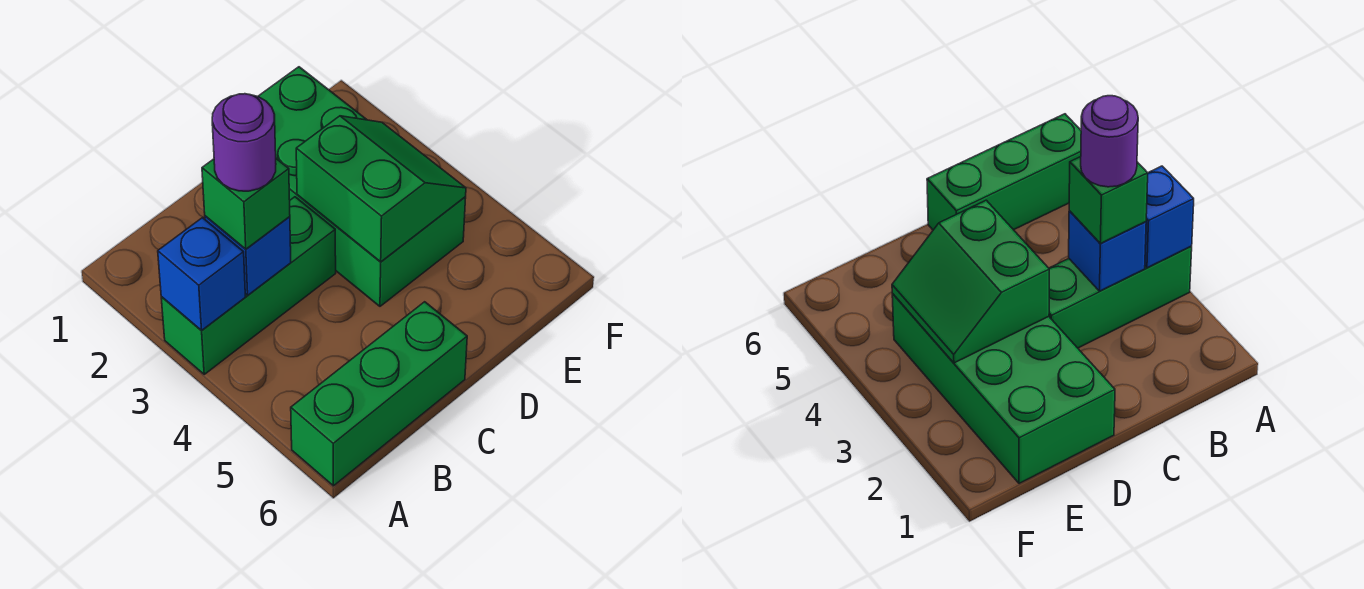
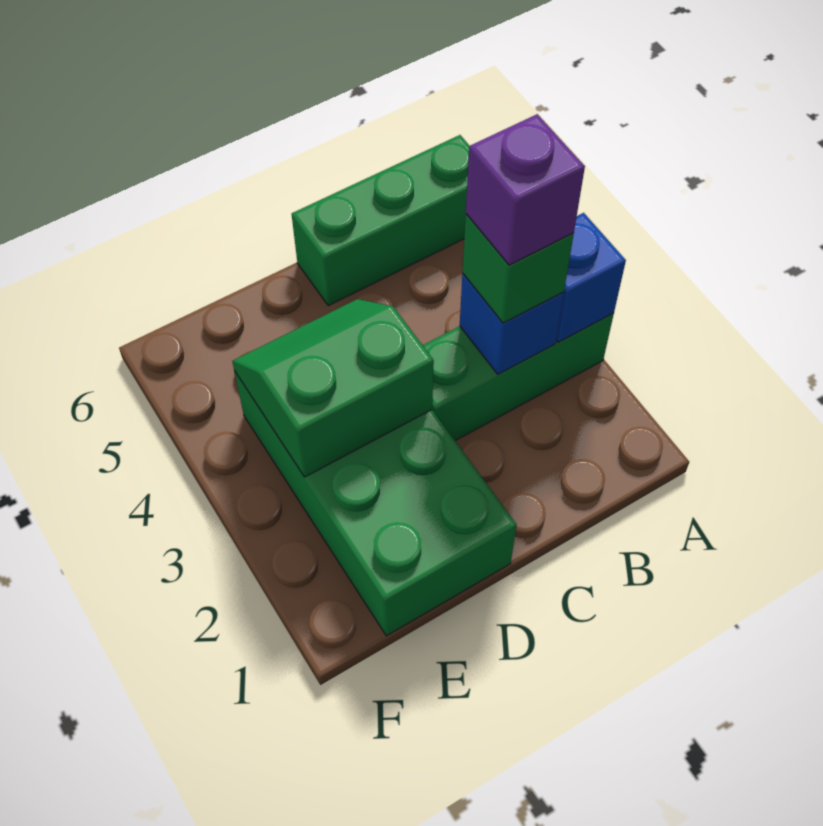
purple round brick B3 level 4 -> purple brick B3 level 4
green slope D3:E4 level 2 top D -> green slope D3:E4 level 2 top 3

